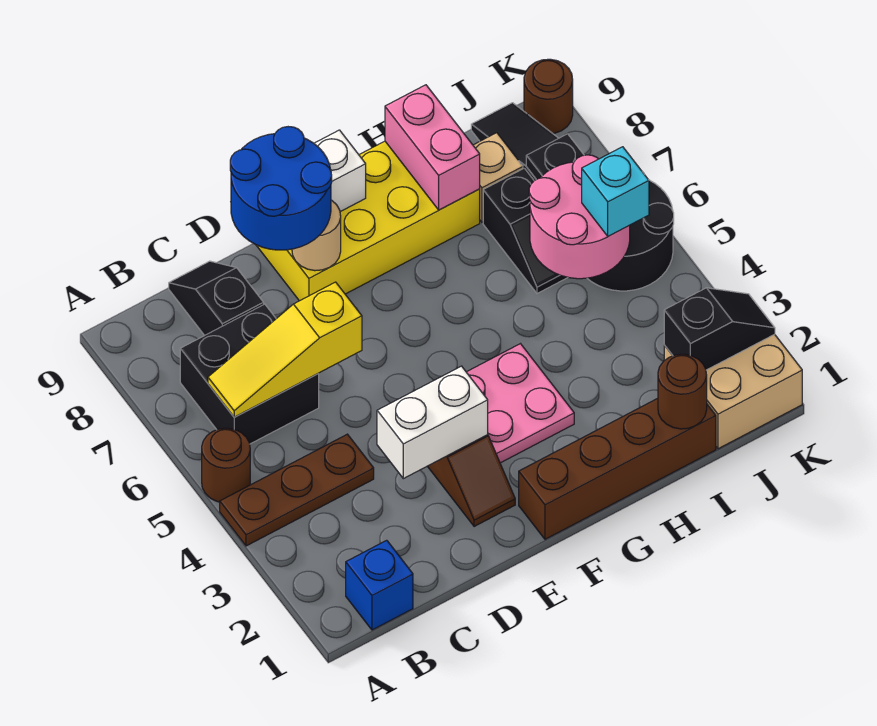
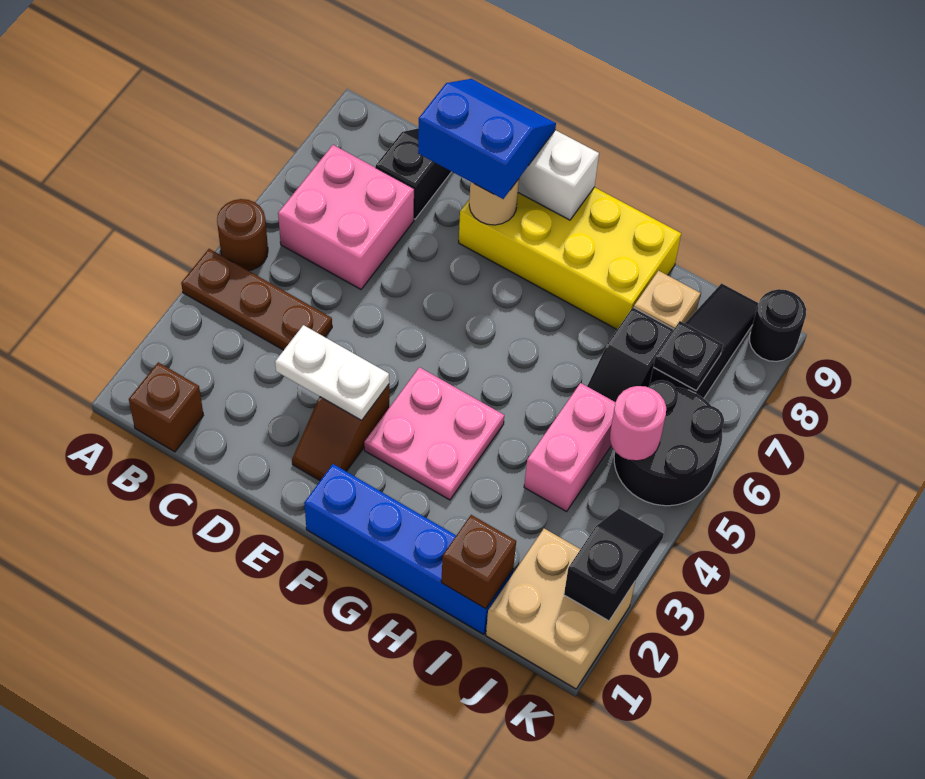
blue brick B1 level 1 -> brown brick B1 level 1
black brick B6:C7 level 1 -> pink brick B6:C7 level 1
yellow slope B6:D6 level 2 top D -> none
white brick D3:E3 level 2 -> white plate D3:E3 level 2
blue round brick D8:E9 level 3 -> blue slope D8:E9 level 3 top 8
brown brick F1:I1 level 1 -> blue brick F1:I1 level 1
pink brick H8:H9 level 2 -> pink brick I4:I5 level 1
brown round brick I1 level 2 -> brown brick I1 level 2
pink round brick I5:J6 level 2 -> pink round brick J5 level 2
black slope J2:K2 level 2 top J -> black slope K2:K3 level 2 top 2
cyan brick J5 level 3 -> none
brown round brick K9 level 1 -> black round brick K9 level 1

